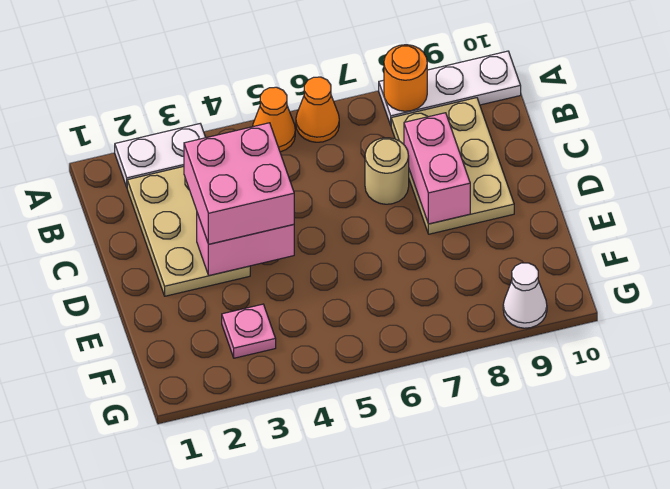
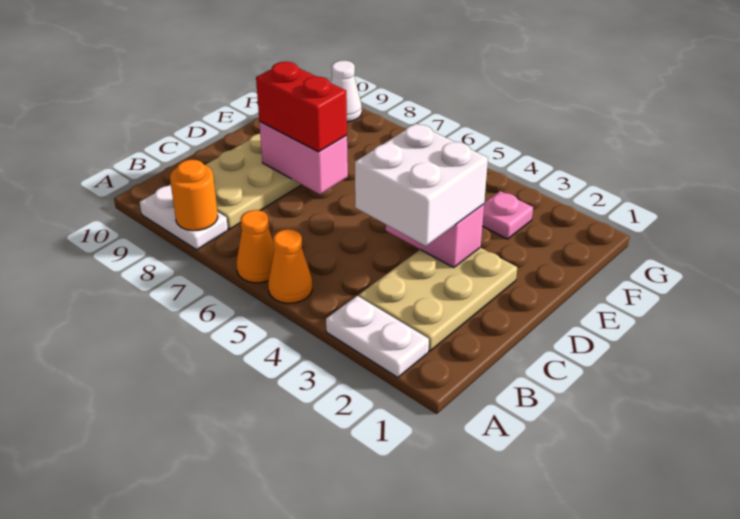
white plate A8:A10 level 1 -> white plate A8:A9 level 1
pink brick C3:D4 level 3 -> white brick C3:D4 level 3
tan round brick C7 level 1 -> none
pink brick C8:D8 level 2 -> pink brick D7:D8 level 2
none -> red brick D7:D8 level 3

